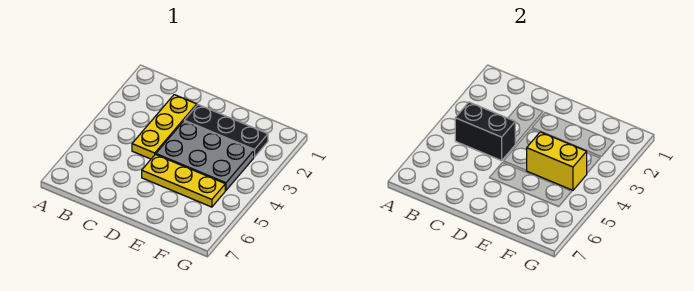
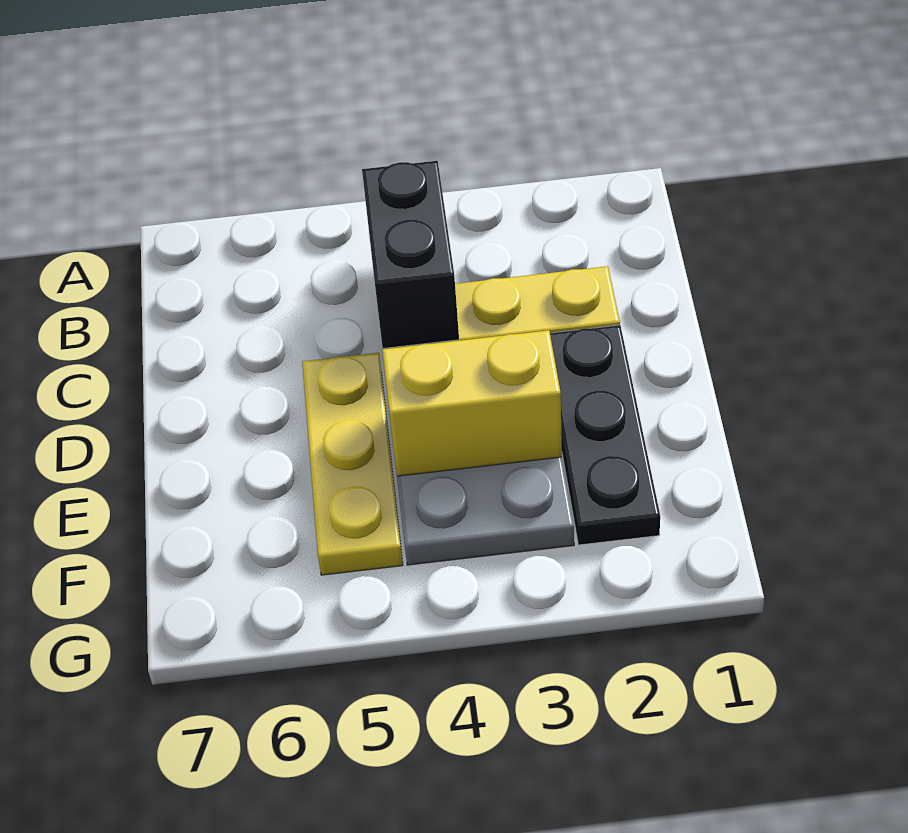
yellow brick E4:F4 level 2 -> yellow brick E3:E4 level 2

